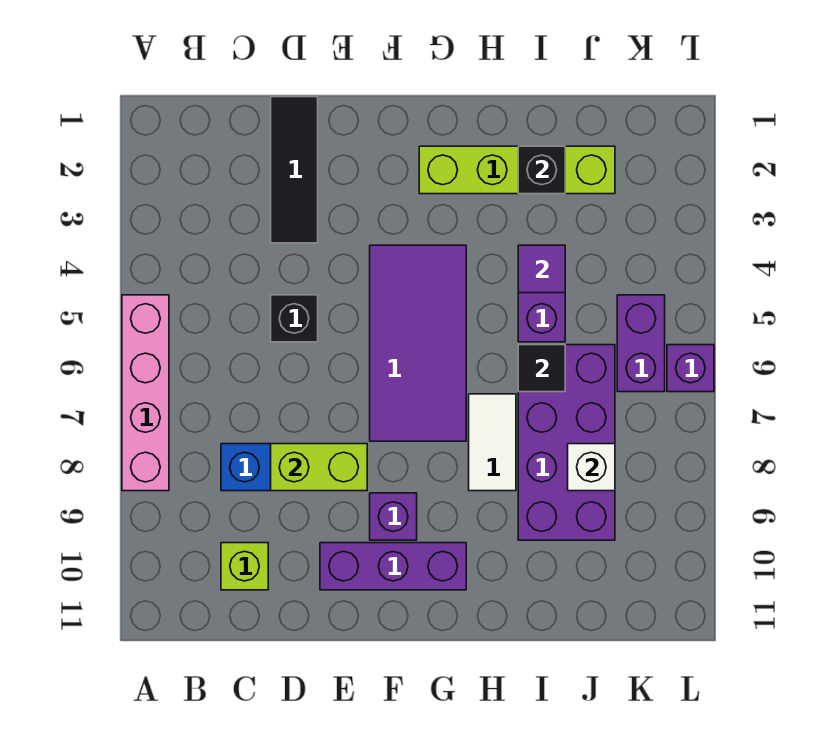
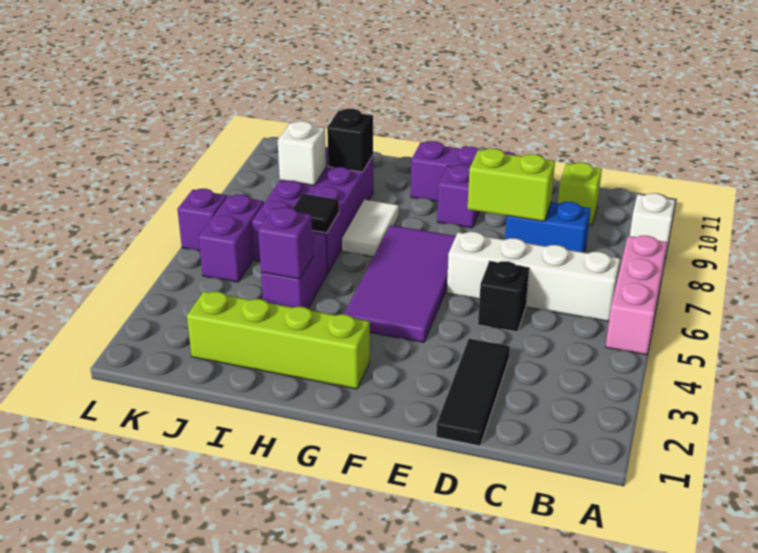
pink brick A5:A8 level 1 -> pink brick A5:A7 level 1
none -> white brick A9 level 1
none -> white brick B6:E6 level 1
black brick I2 level 2 -> black brick I9 level 2
purple tile I4 level 2 -> purple brick I4 level 2

